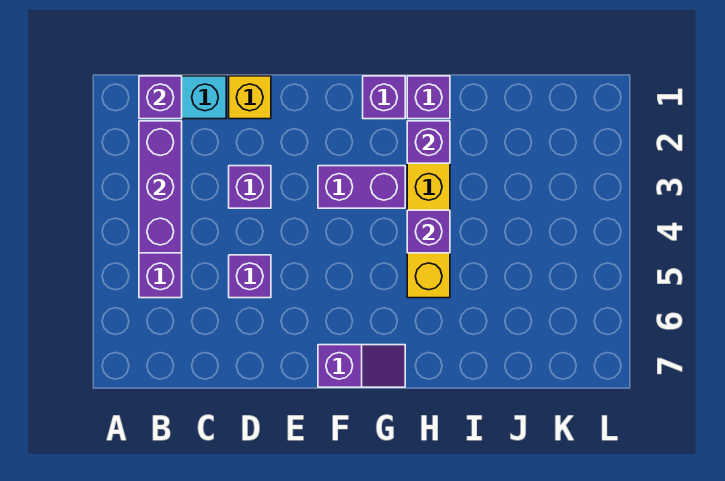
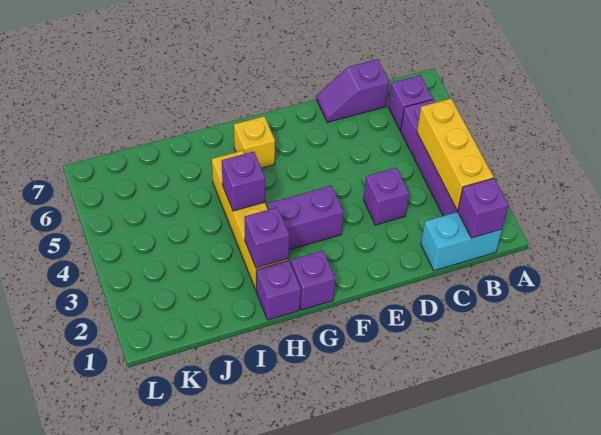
purple brick B2:B4 level 2 -> yellow brick B2:B4 level 2
yellow brick D1 level 1 -> yellow brick G6 level 1
purple brick D5 level 1 -> purple brick B6 level 1
purple slope F7:G7 level 1 top F -> purple slope C7:D7 level 1 top C

